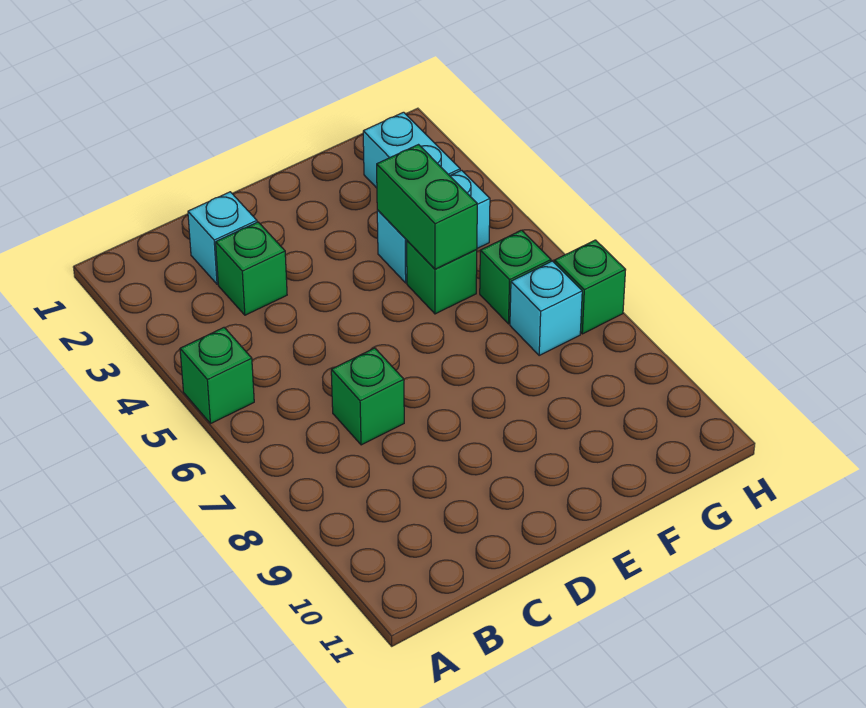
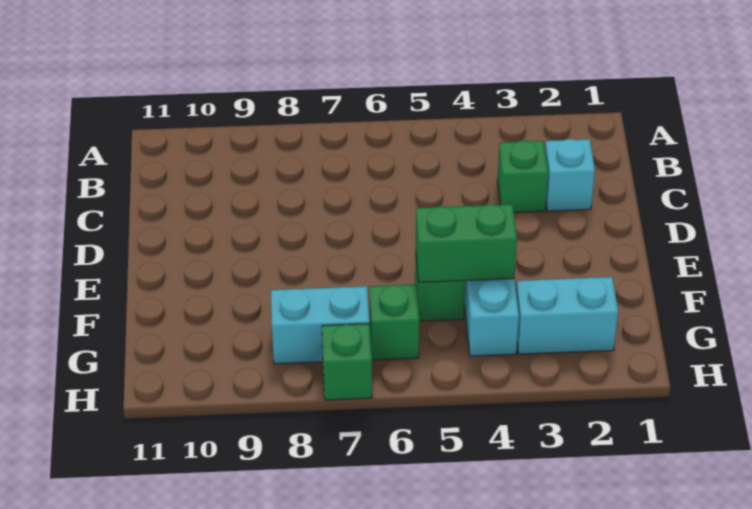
green brick A5 level 1 -> none
green brick C7 level 1 -> none
cyan brick G7 level 1 -> cyan brick G7:G8 level 1

